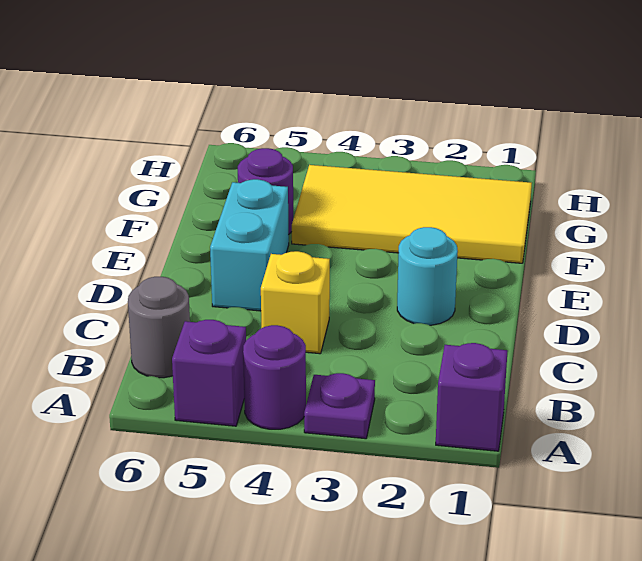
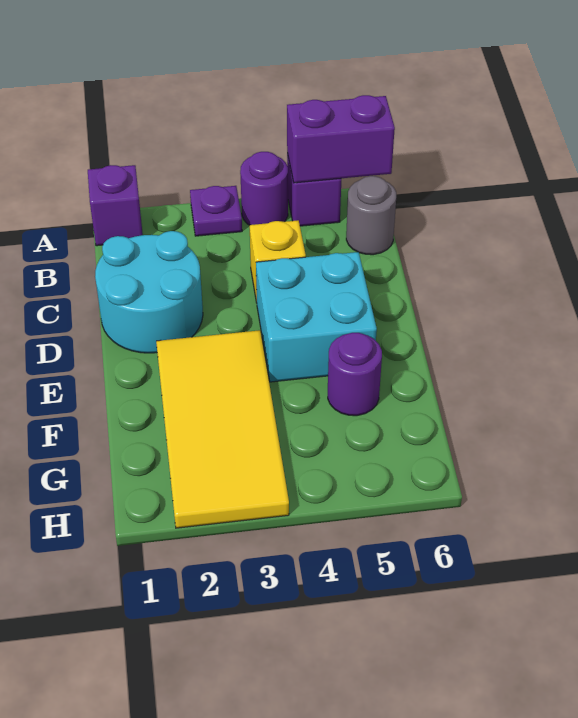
none -> purple brick A5:A6 level 2
cyan round brick D2 level 1 -> cyan round brick C1:D2 level 1
cyan brick D5:E5 level 1 -> cyan brick D4:E5 level 1
yellow tile F1:G4 level 1 -> yellow tile E2:H3 level 1

